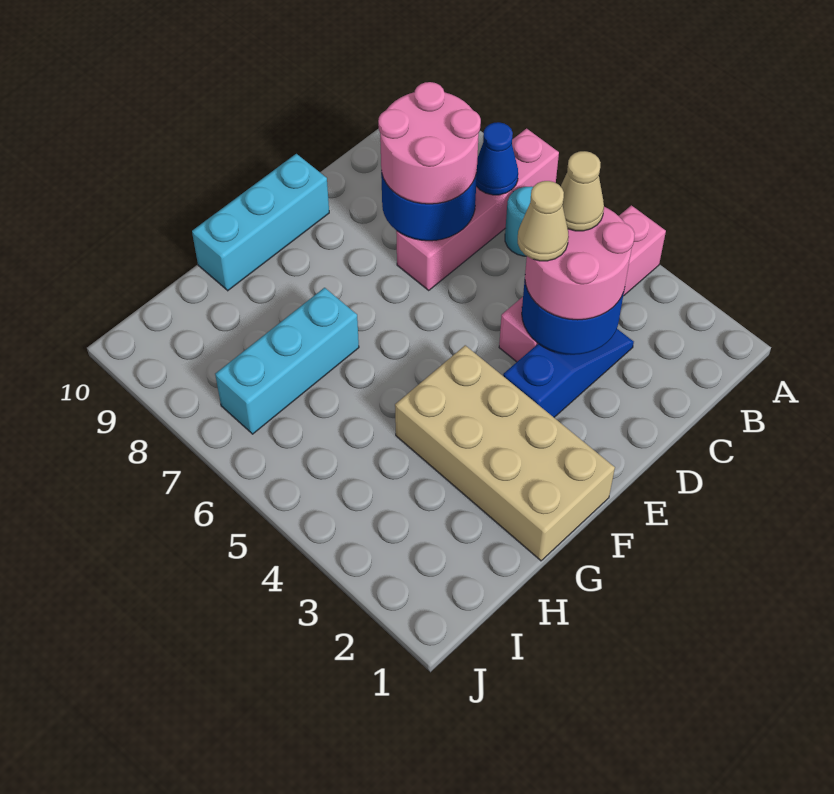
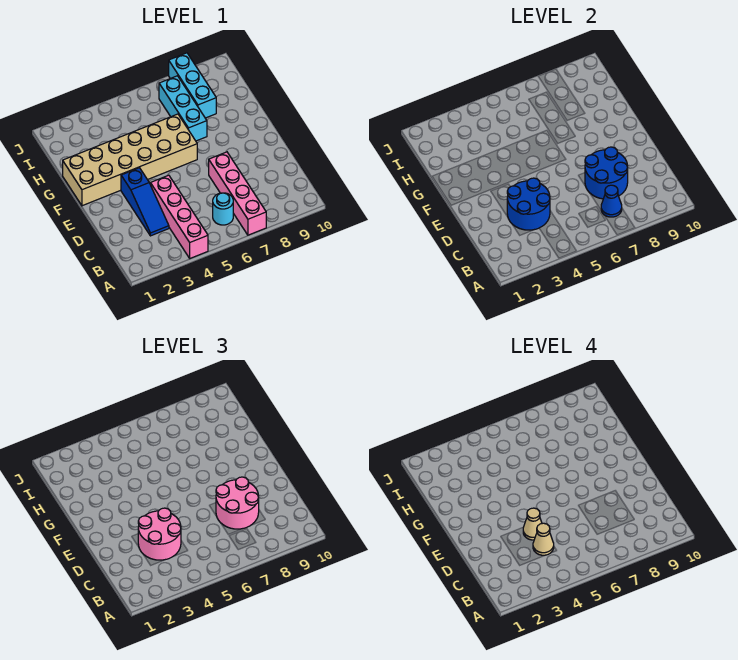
cyan brick E10:G10 level 1 -> cyan brick H8:J8 level 1
tan brick F1:G4 level 1 -> tan brick F1:G6 level 1

